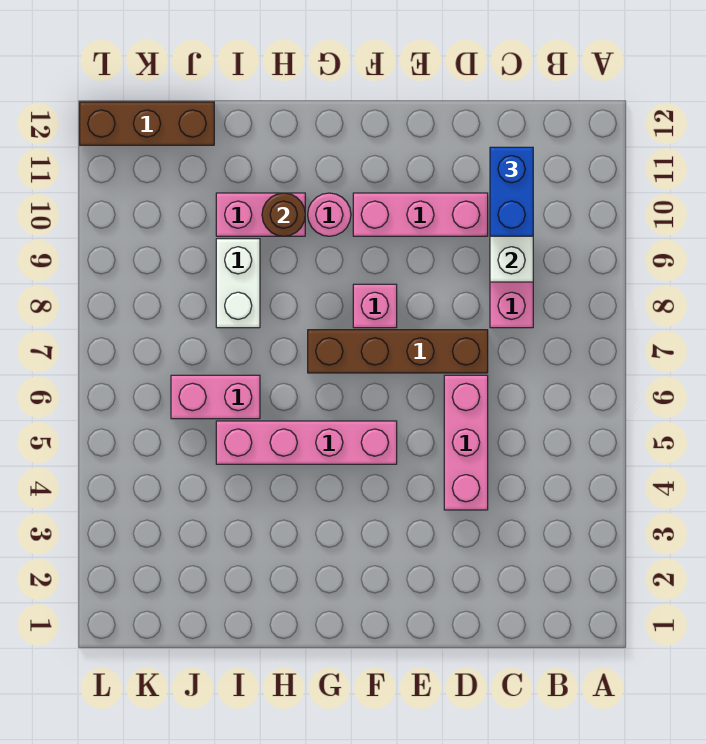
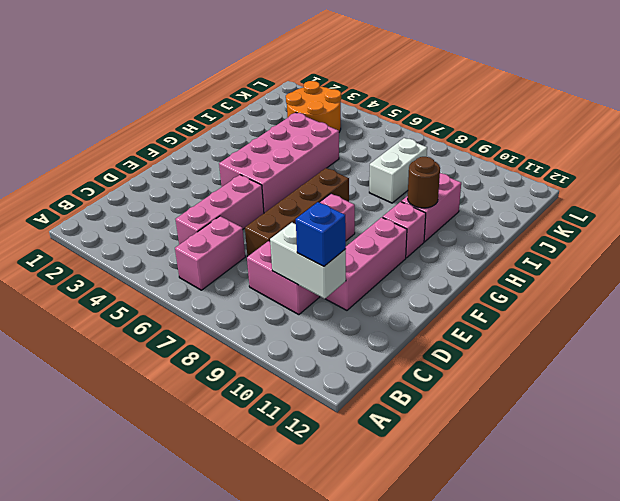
blue brick C10:C11 level 3 -> blue brick C10 level 3
pink brick D4:D6 level 1 -> pink brick C5:E5 level 1
pink brick F5:I5 level 1 -> pink brick F4:I5 level 1
pink round brick G10 level 1 -> pink brick G10 level 1
pink brick I6:J6 level 1 -> pink brick B6:C6 level 1
white brick I8:I9 level 1 -> white brick I8:J8 level 1
none -> orange round brick J3:K4 level 1
brown brick J12:L12 level 1 -> none

